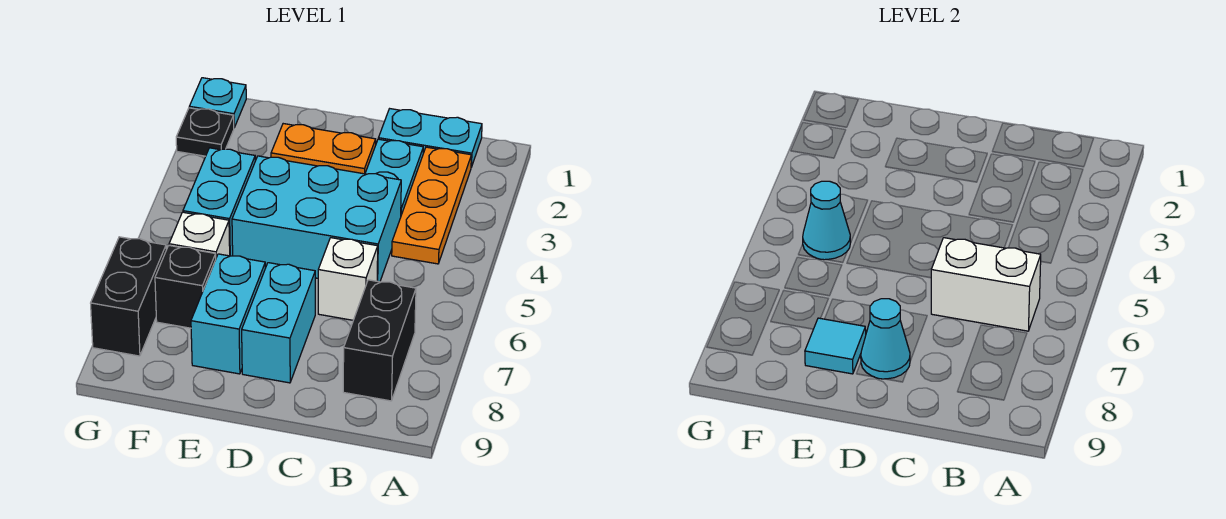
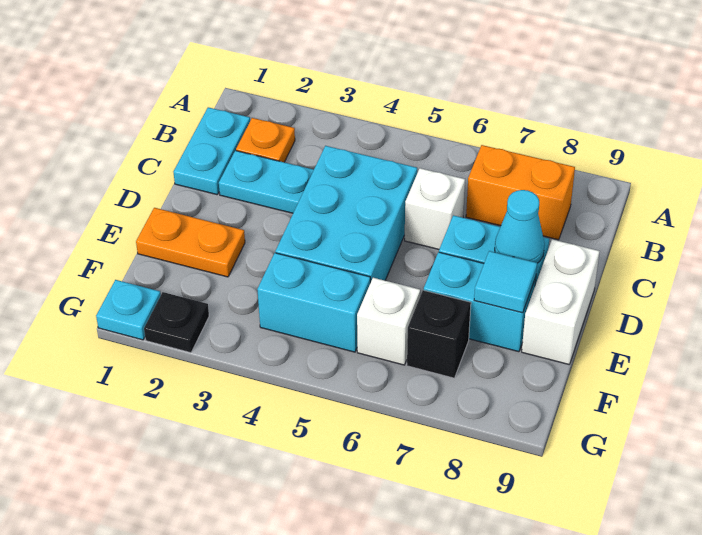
orange plate B2:B4 level 1 -> orange plate B2 level 1
white brick B6:C6 level 2 -> white brick D9:E9 level 1
black brick B7:B8 level 1 -> orange brick B7:B8 level 1
orange plate D2:E2 level 1 -> orange plate E1:E2 level 1
cyan cone F5 level 2 -> none
black brick G7:G8 level 1 -> none

